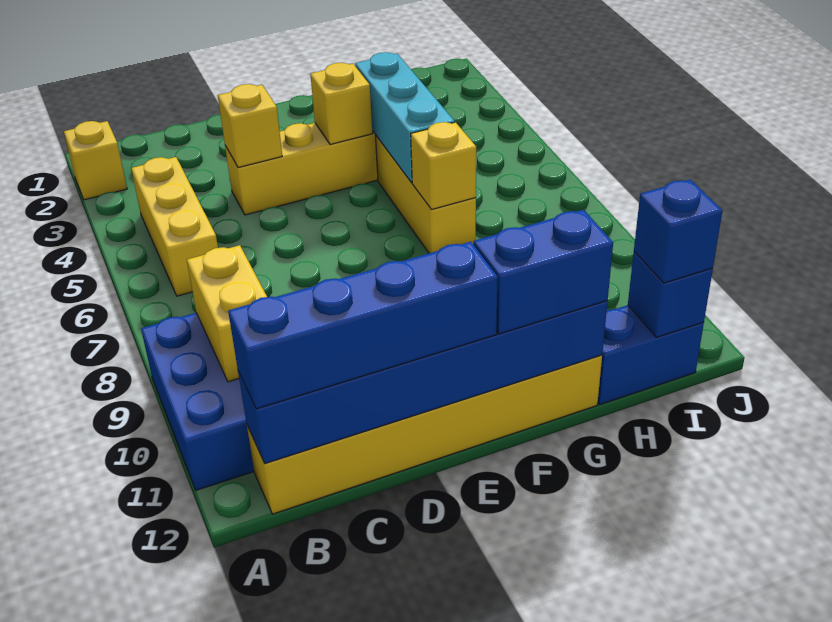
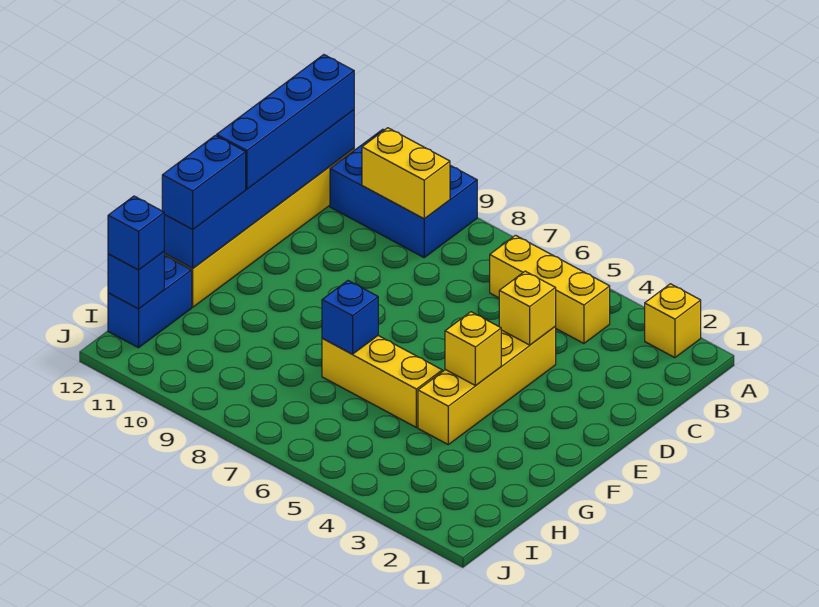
cyan brick G4:G6 level 2 -> none
yellow brick G7 level 2 -> blue brick G7 level 2

